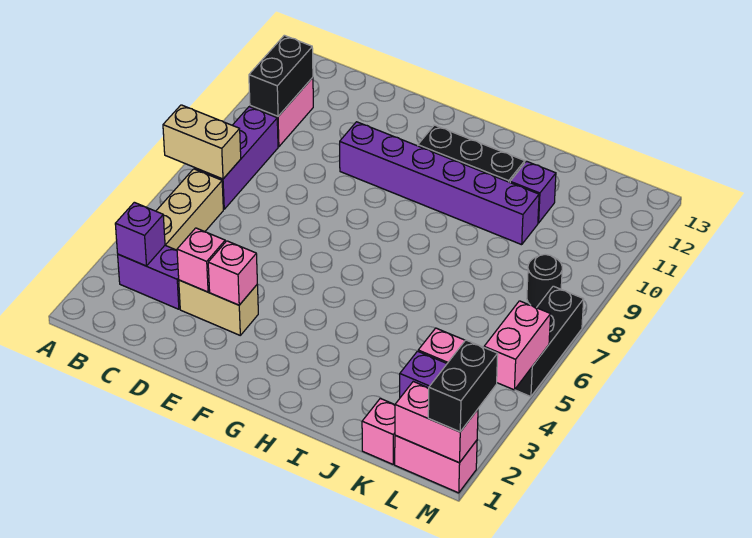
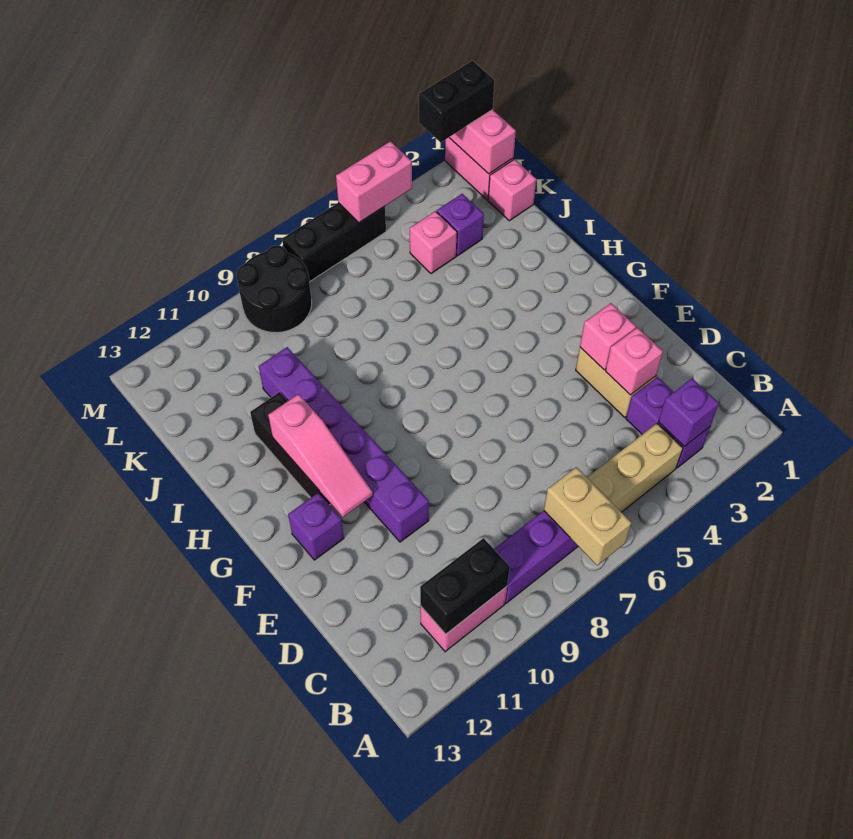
none -> pink slope F11:H11 level 2 top H
purple brick J11 level 1 -> purple brick F12 level 1
black round brick L8 level 1 -> black round brick L8:M9 level 1

